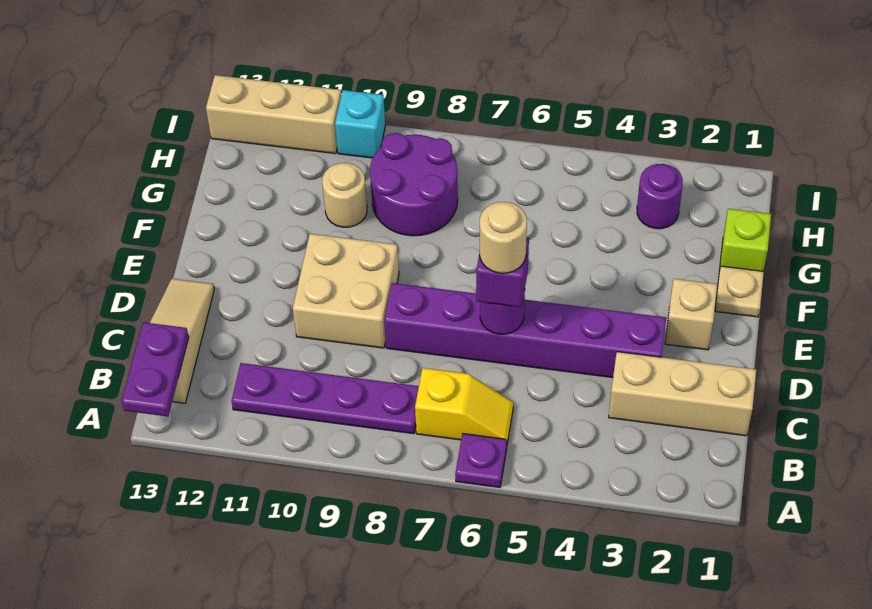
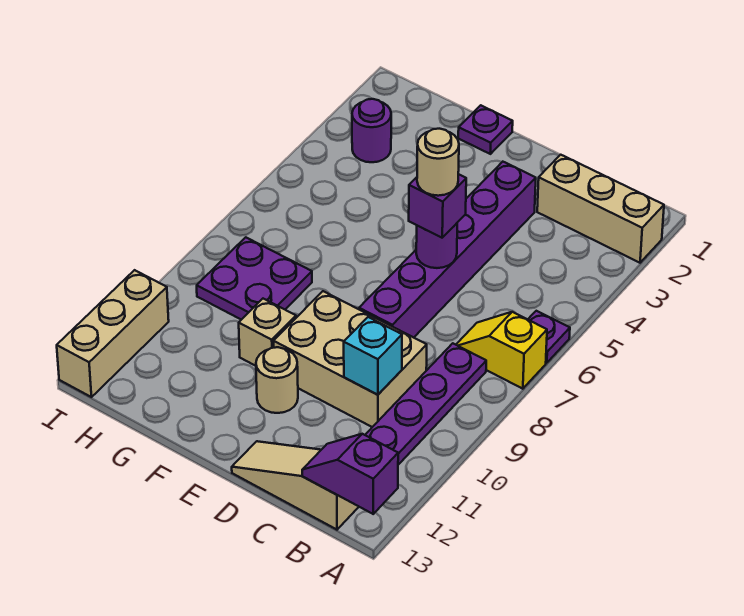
purple plate A13:B13 level 2 -> purple slope A13:B13 level 2 top A
yellow slope B6:B7 level 1 top 7 -> yellow slope A7:B7 level 1 top A
tan brick C1:C3 level 1 -> tan brick A2:C2 level 1
tan brick D9:E10 level 1 -> tan brick C9:E10 level 1
tan brick E2 level 1 -> tan brick F10 level 1
tan plate F1 level 1 -> purple plate F1 level 1
lime brick G1 level 1 -> none
purple round brick G8:H9 level 1 -> purple plate G8:H9 level 1
tan round brick G10 level 1 -> tan round brick E11 level 1
cyan brick I10 level 1 -> cyan brick C10 level 2

